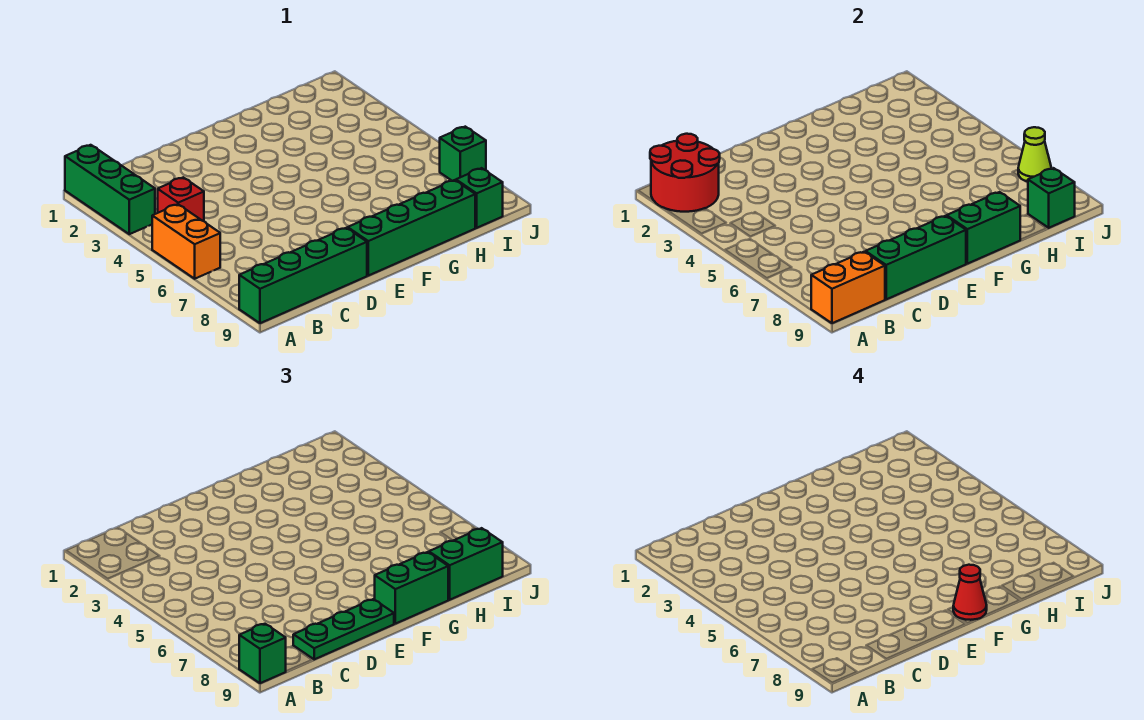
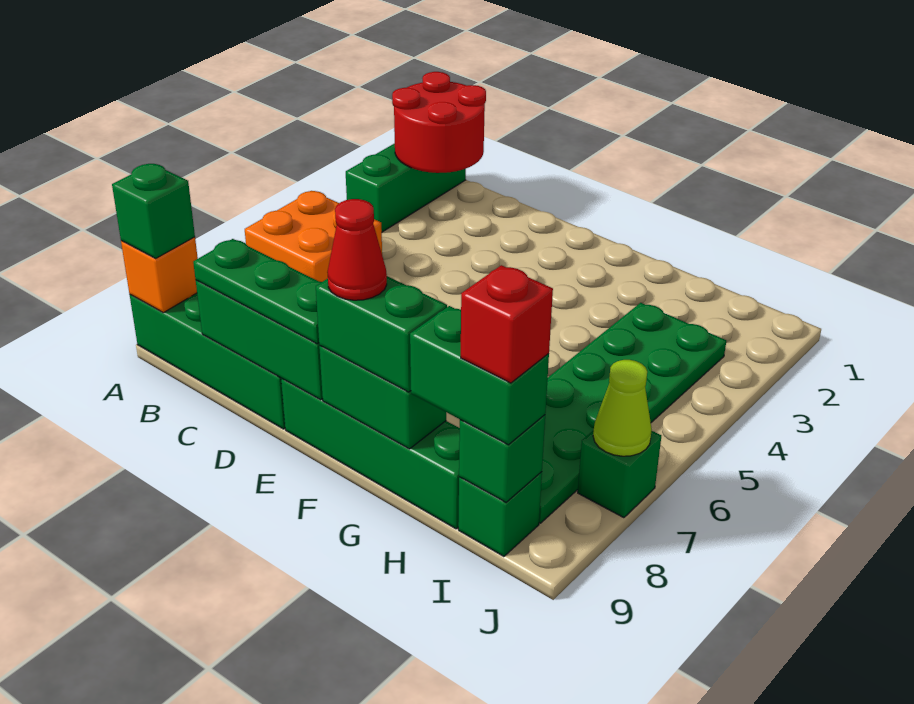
orange brick A5:A6 level 1 -> orange brick A5:B6 level 1
orange brick A9:B9 level 2 -> orange brick A9 level 2
red brick B4 level 1 -> red brick I9 level 4
none -> green plate H3:I8 level 1

